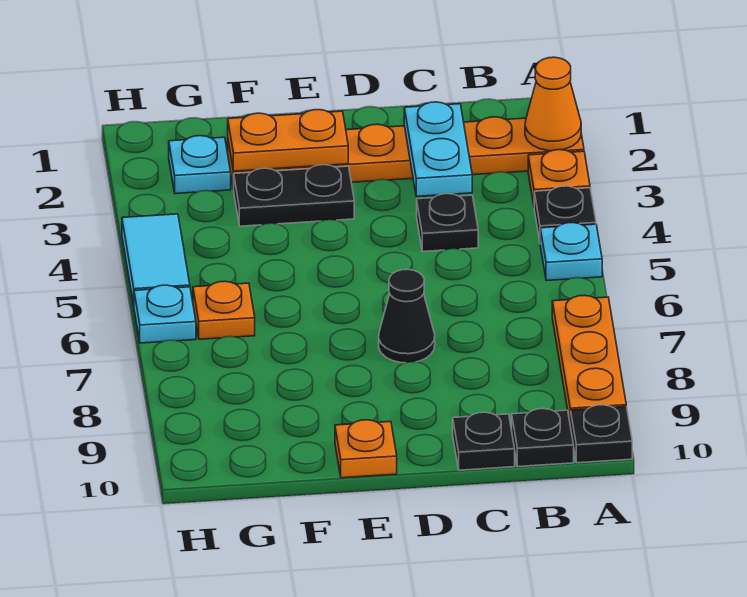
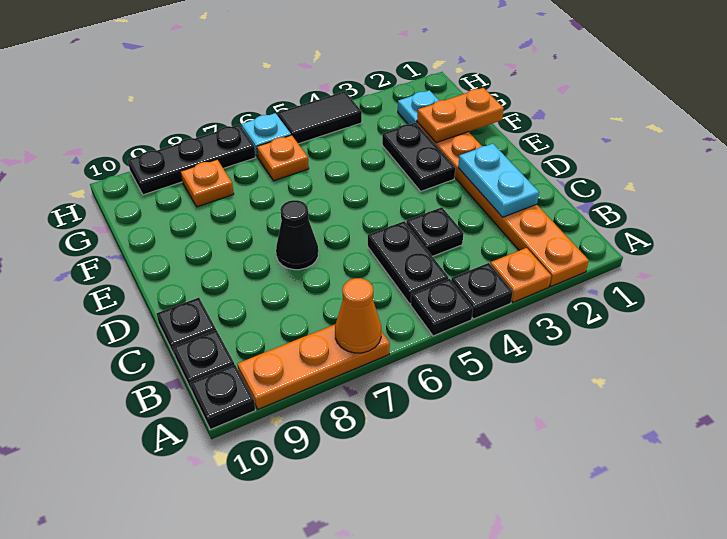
orange cone A2 level 2 -> orange cone A7 level 2
cyan plate A5 level 1 -> black plate A5 level 1
none -> black plate B5:C5 level 1
cyan plate C2:C3 level 2 -> cyan plate C2:D2 level 2
orange plate E2:F2 level 2 -> orange plate F1:F2 level 2
orange plate E10 level 1 -> orange plate G8 level 1
cyan tile H4:H5 level 1 -> black tile H4:H5 level 1
none -> black plate H7:H9 level 1

